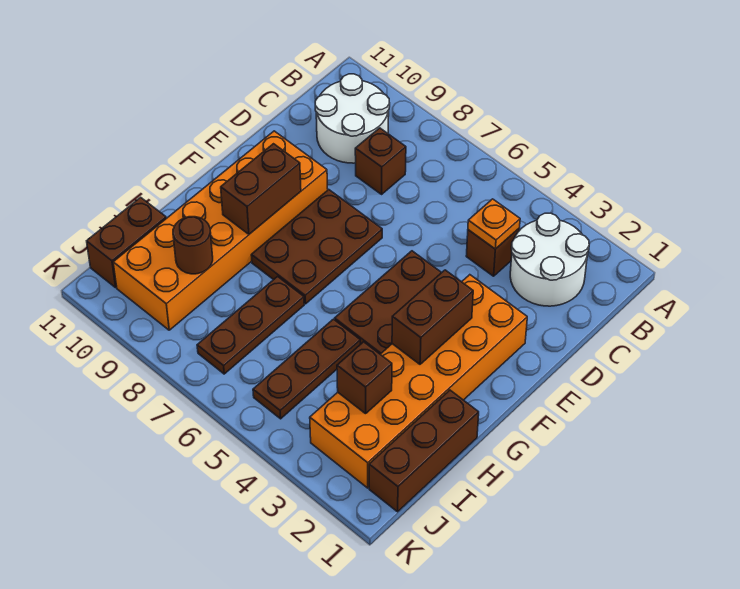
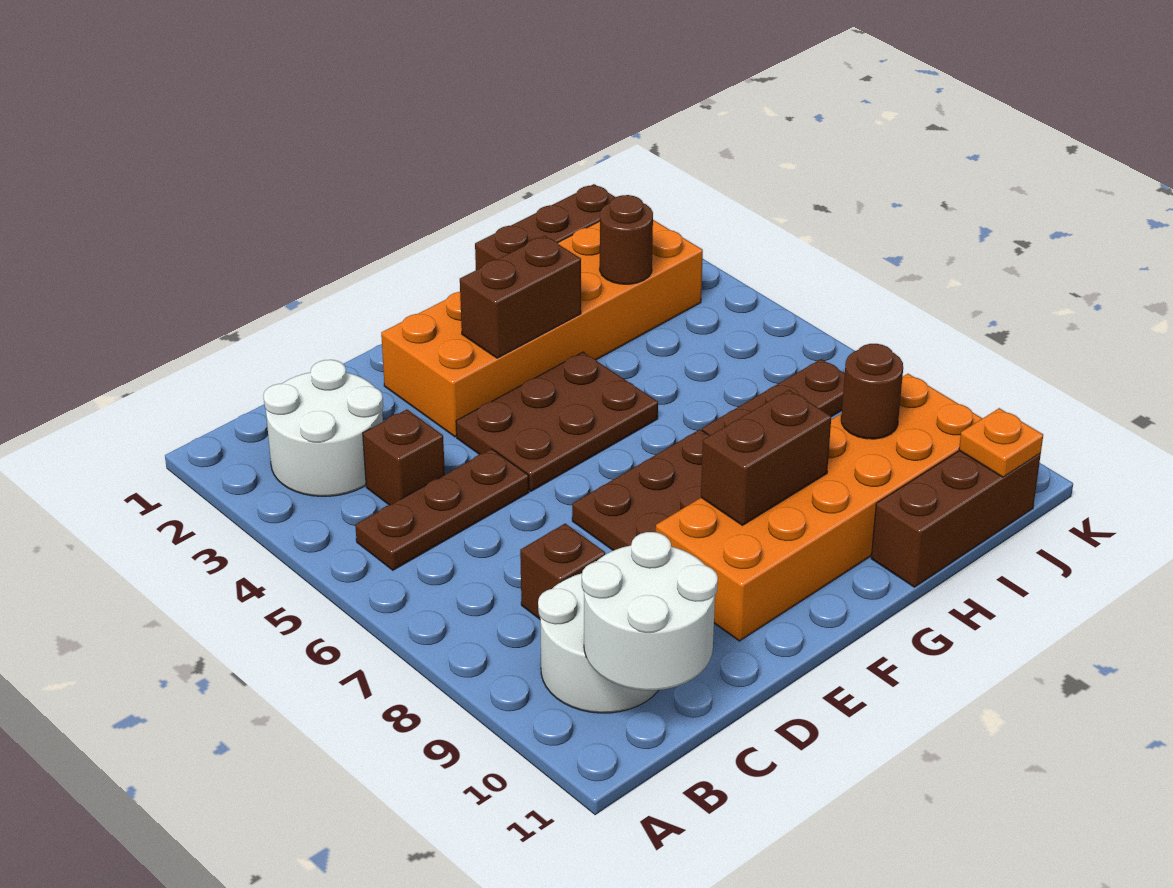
none -> white round brick B10:C11 level 2
orange plate C4 level 2 -> orange plate J11 level 2
brown plate H5:J5 level 1 -> brown plate B5:D5 level 1
brown brick I3 level 2 -> brown round brick I3 level 2
brown brick I11:J11 level 1 -> brown brick H11:J11 level 1

